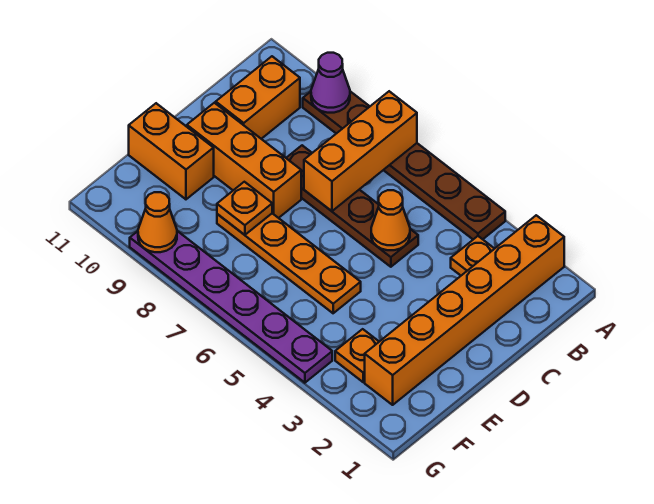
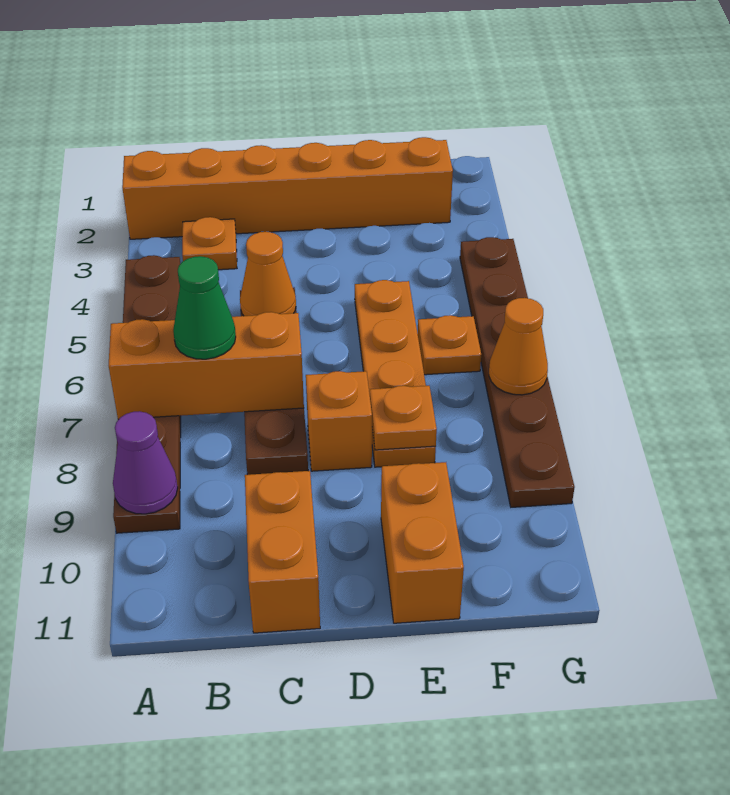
none -> green cone B7 level 3
orange brick B10:C10 level 1 -> orange brick C10:C11 level 1
orange brick D8:D10 level 1 -> orange brick D8 level 1
orange plate F3 level 1 -> orange plate F6 level 1
purple plate G4:G9 level 1 -> brown plate G4:G9 level 1
orange cone G9 level 2 -> orange cone G7 level 2

